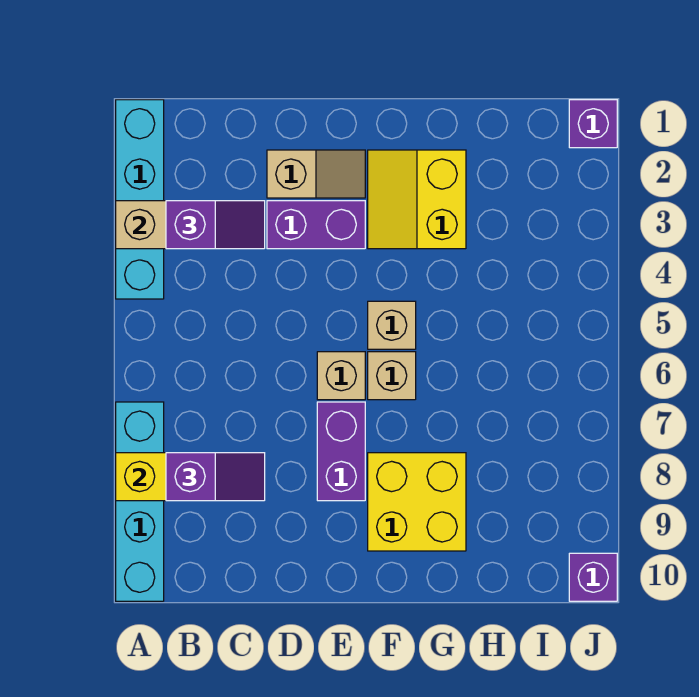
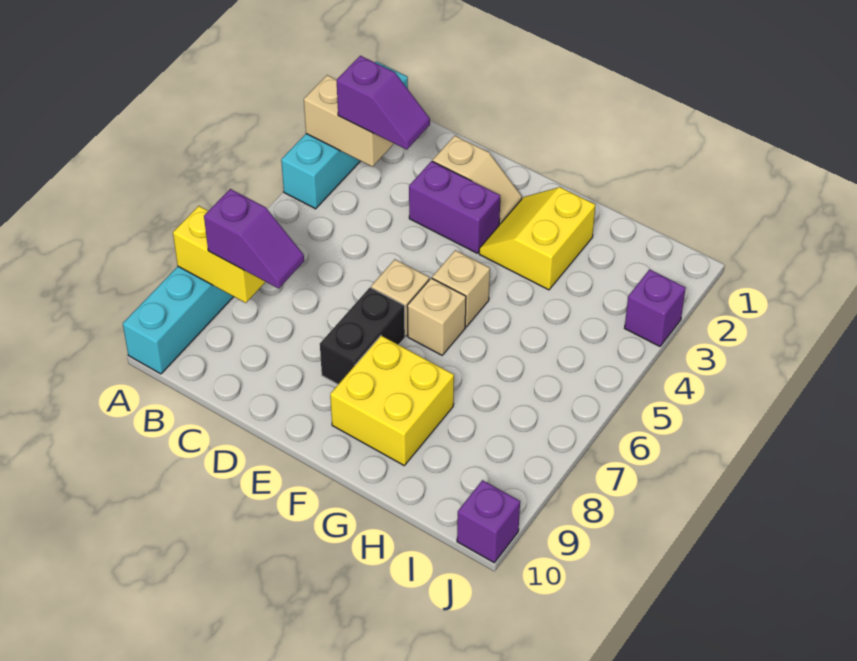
purple brick E7:E8 level 1 -> black brick E7:E8 level 1
purple brick J1 level 1 -> purple brick J3 level 1

